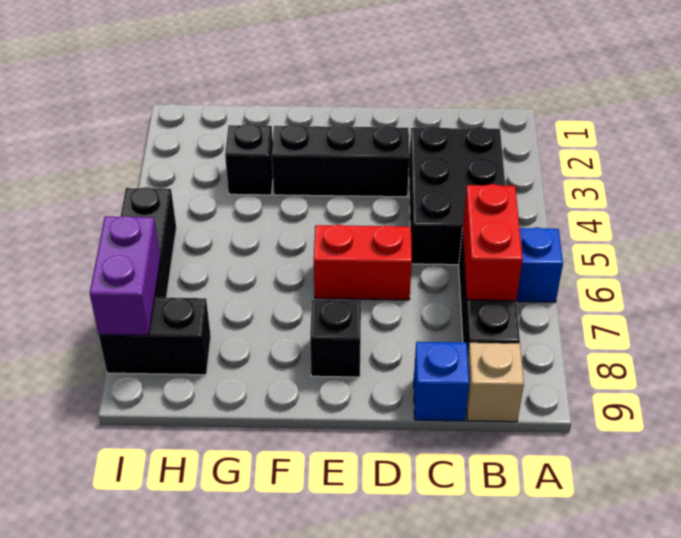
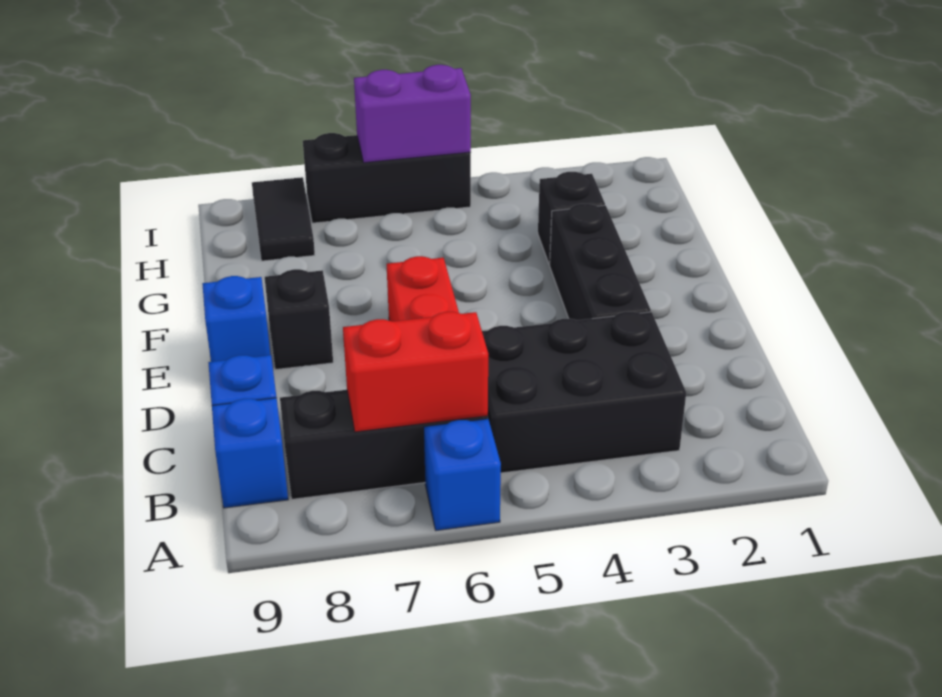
tan brick B9 level 1 -> blue brick B9 level 1
none -> blue brick E9 level 1
black brick H8:I8 level 1 -> black tile H8:I8 level 1
purple brick I7:I8 level 2 -> purple brick I5:I6 level 2

